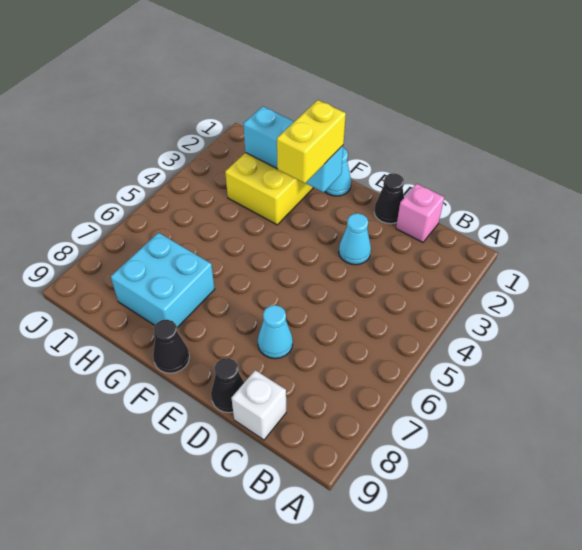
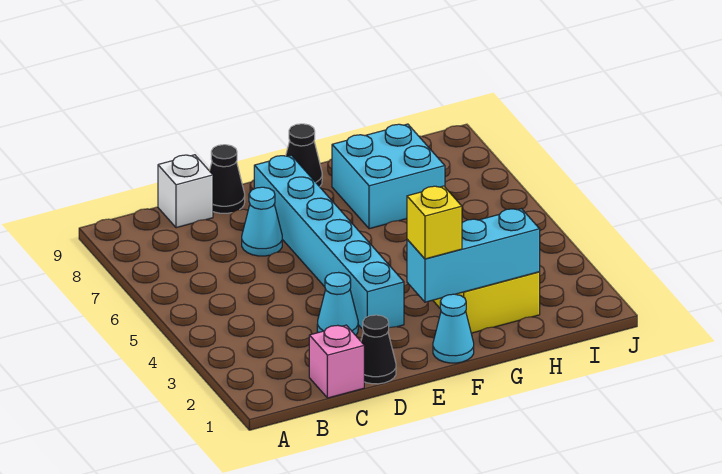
none -> cyan brick E3:E8 level 1
yellow brick F2:F3 level 3 -> yellow brick F2 level 3

